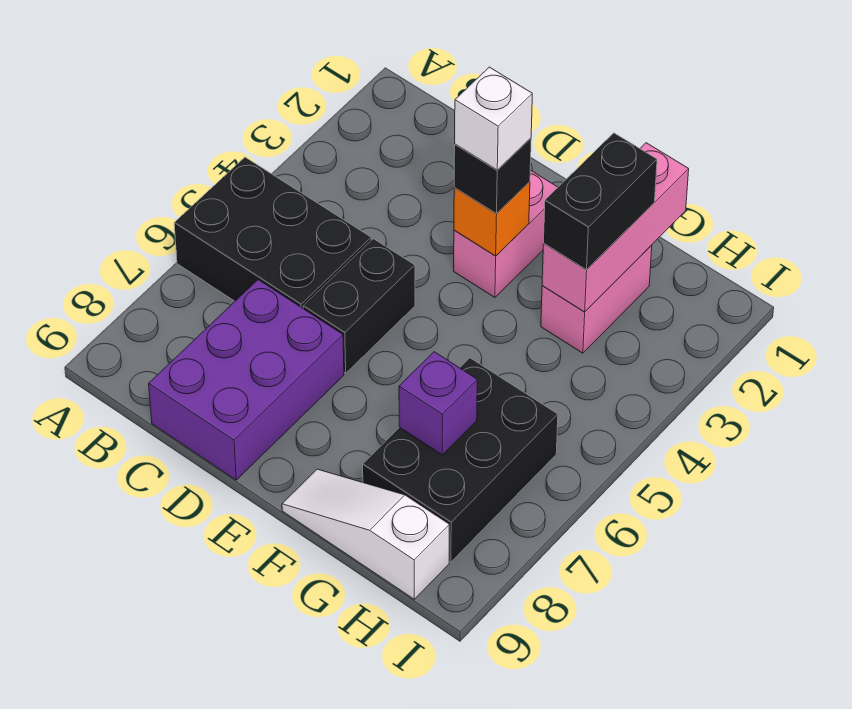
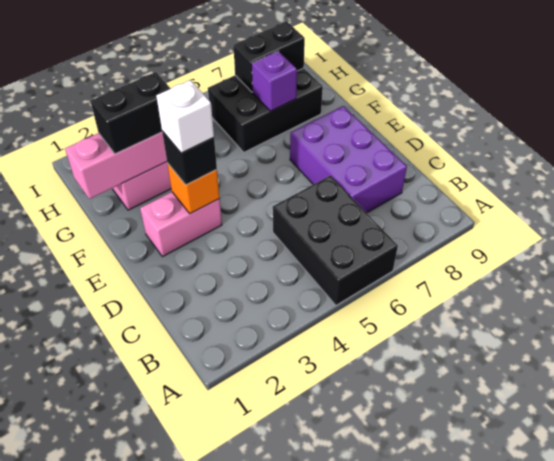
purple brick C7:D9 level 1 -> purple brick C7:E8 level 1
black brick D5:D6 level 1 -> black brick H7:H8 level 2
white slope F9:H9 level 1 top H -> none

